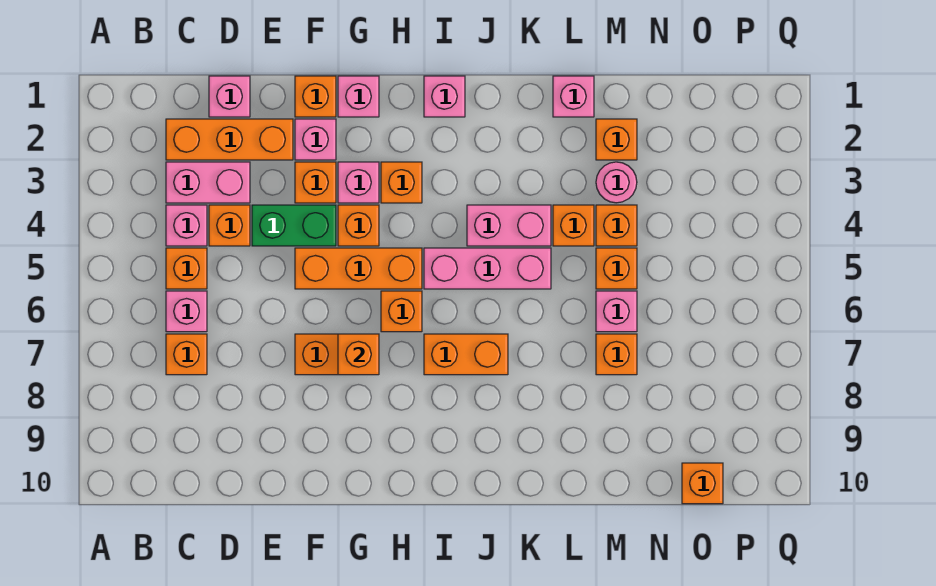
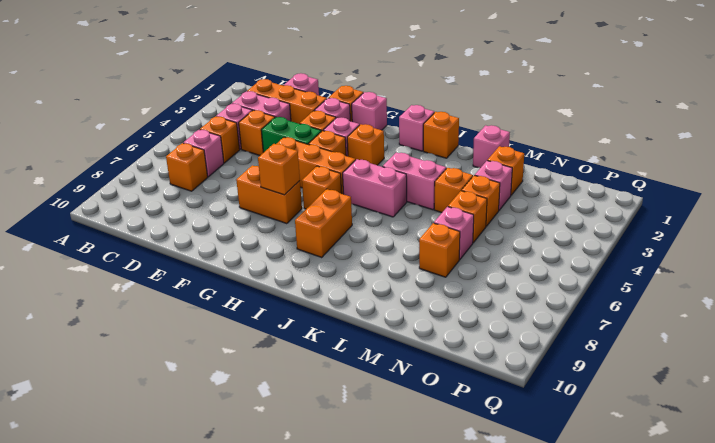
pink brick I5:K5 level 1 -> pink brick I5:J5 level 1
orange brick I7:J7 level 1 -> orange brick I7:I8 level 1
pink round brick M3 level 1 -> pink brick M3 level 1
orange brick O10 level 1 -> orange brick J1 level 1

